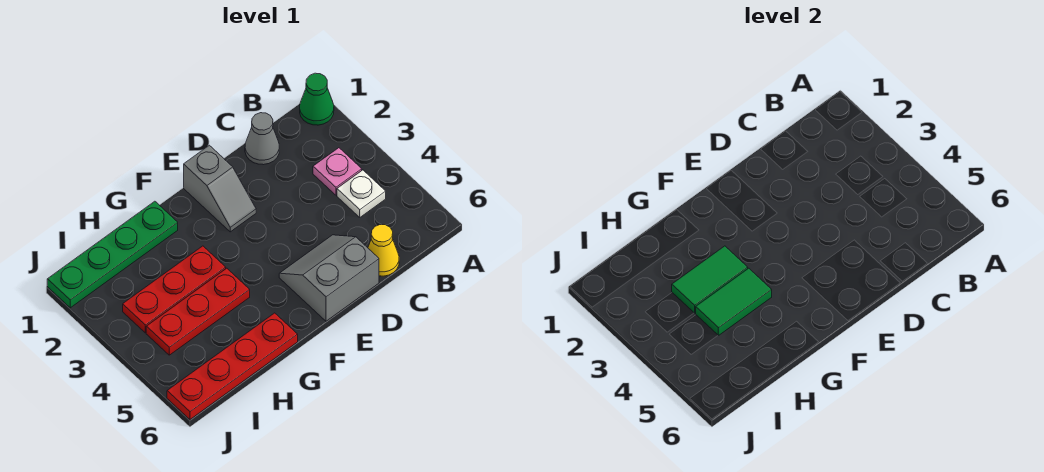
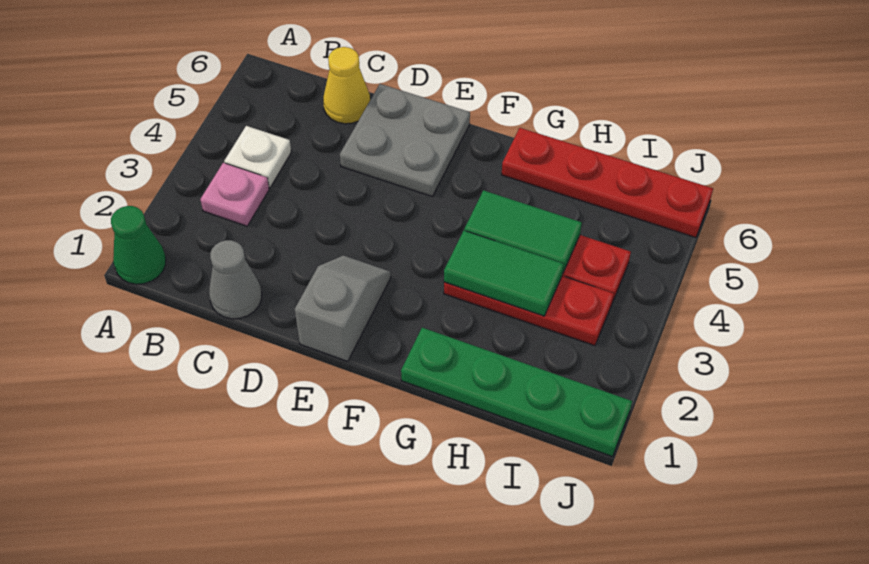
grey slope D5:E6 level 1 top 6 -> grey plate D5:E6 level 1

